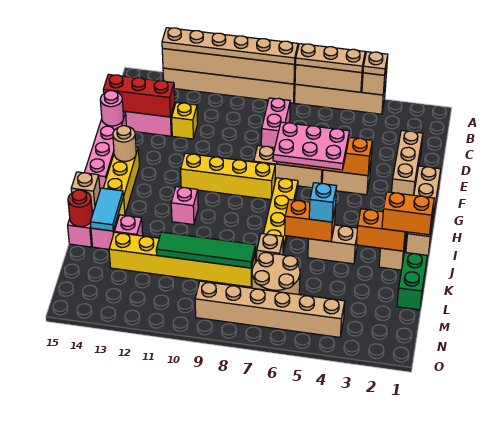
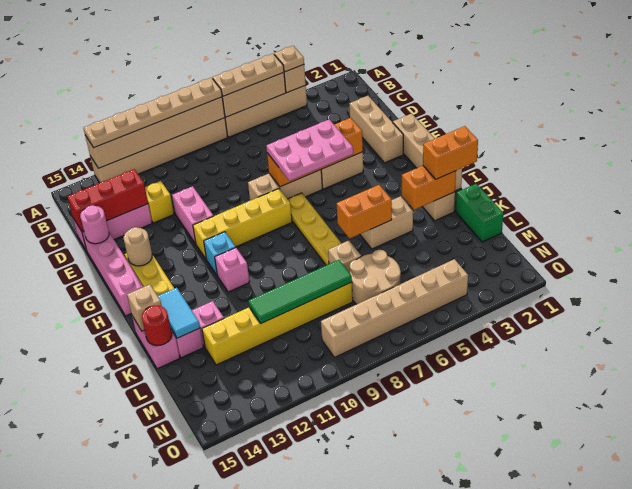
pink brick C8:D8 level 1 -> pink brick E11:F11 level 1
cyan brick J5 level 3 -> cyan brick H11 level 1

